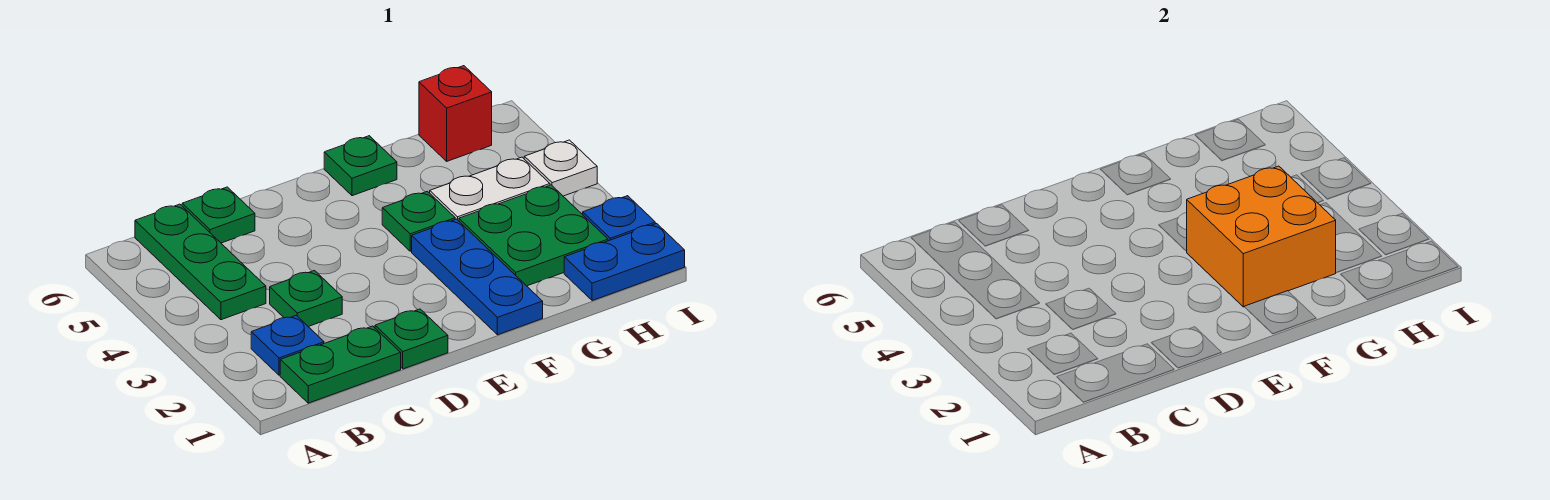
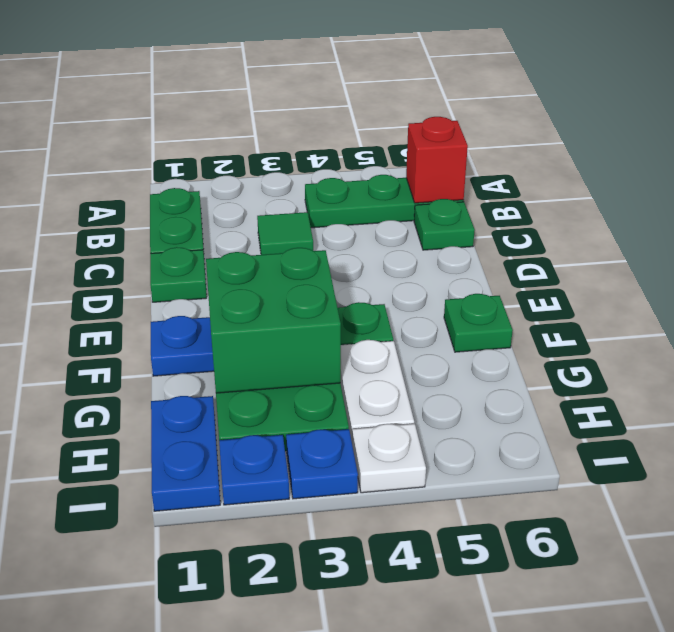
blue plate B2 level 1 -> blue plate I3 level 1
green plate C3 level 1 -> green tile C3 level 1
orange brick F2:G3 level 2 -> green brick F2:G3 level 2
red brick H6 level 1 -> red brick B6 level 2

